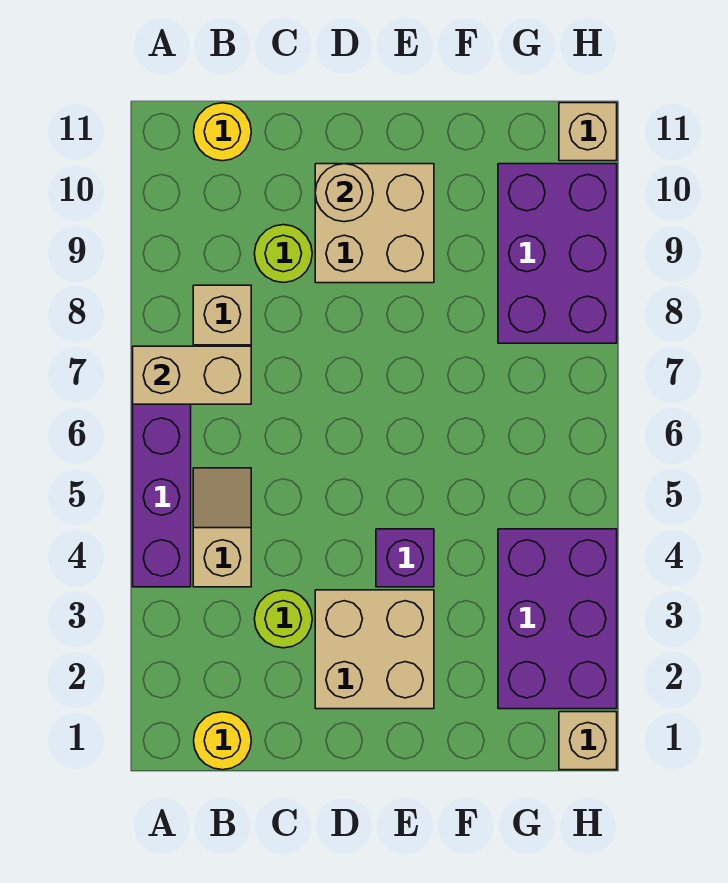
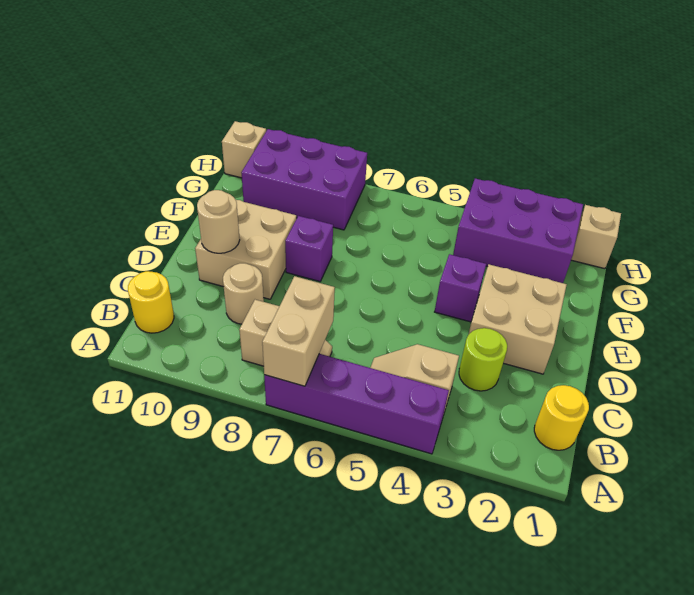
lime round brick C9 level 1 -> tan round brick C9 level 1
none -> purple brick E8 level 1

